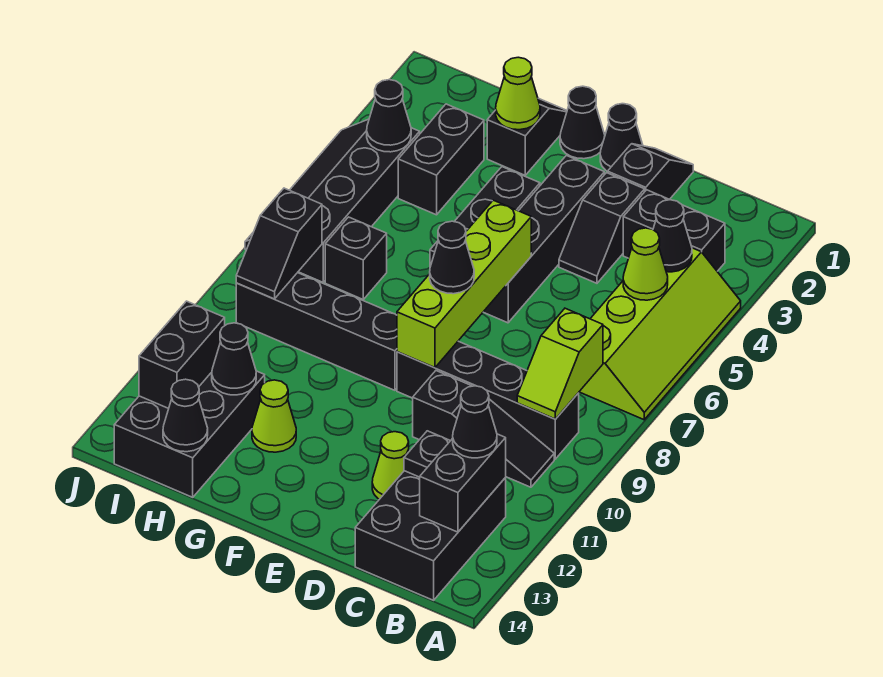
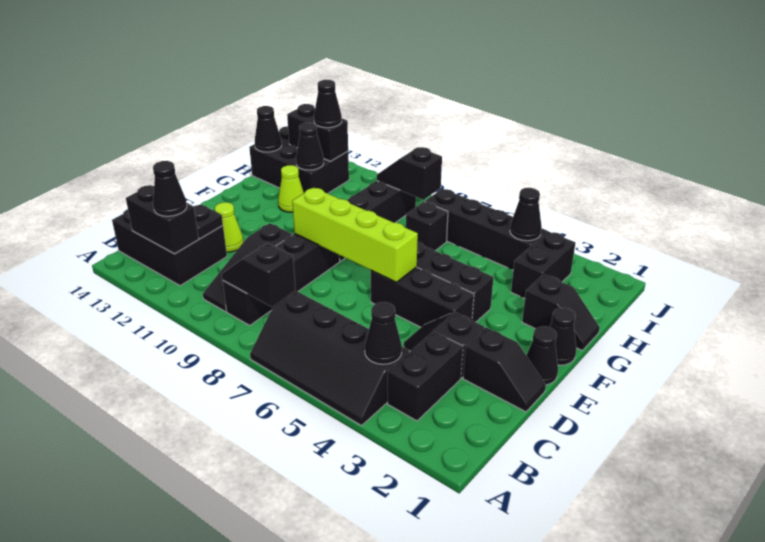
lime slope A4:B7 level 1 top B -> black slope A4:B7 level 1 top B
lime cone B5 level 2 -> none
lime slope B8:B9 level 2 top 8 -> black slope B8:B9 level 2 top 8
black brick E3:E6 level 1 -> black brick E4:E6 level 1
black cone E8 level 3 -> black cone I12 level 3
lime cone G2 level 2 -> none
black brick H3:H4 level 1 -> black brick H3:I3 level 1

